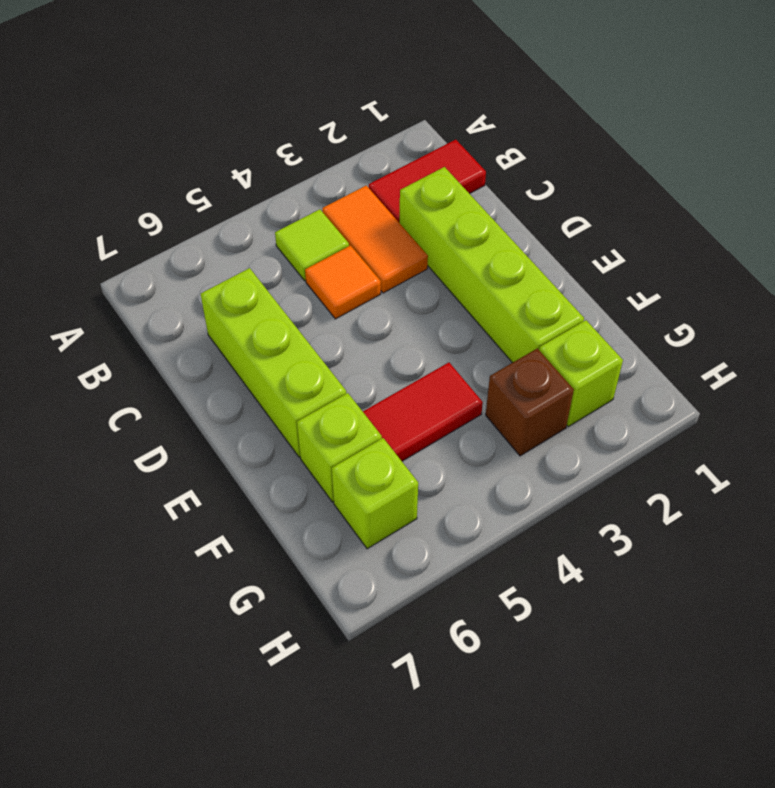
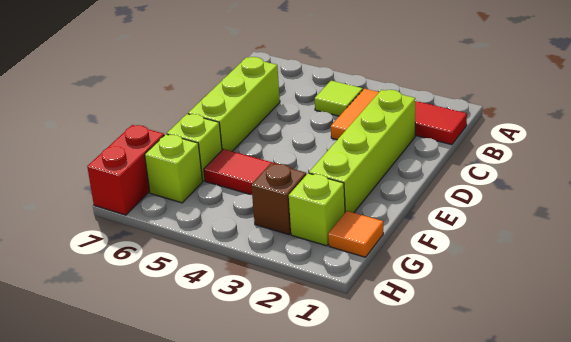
orange tile C4 level 1 -> orange tile G1 level 1
none -> red brick G7:H7 level 1

